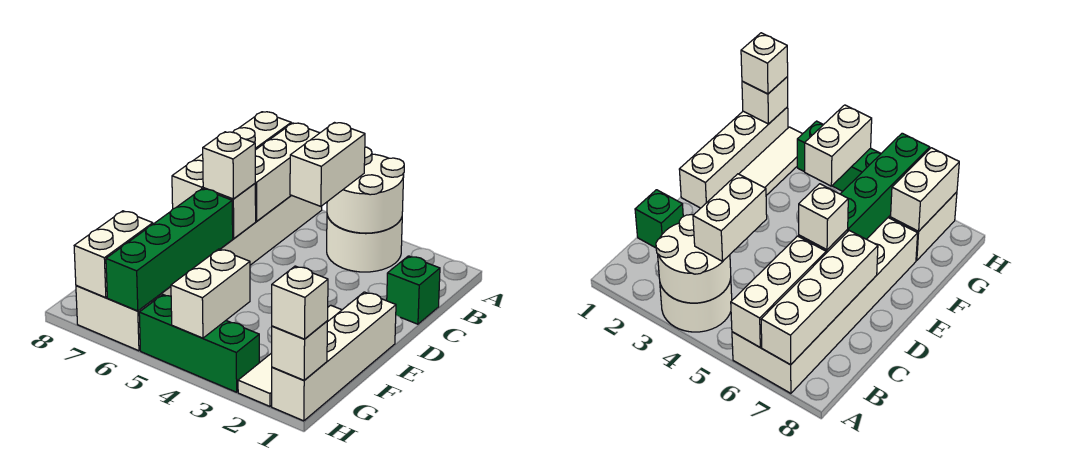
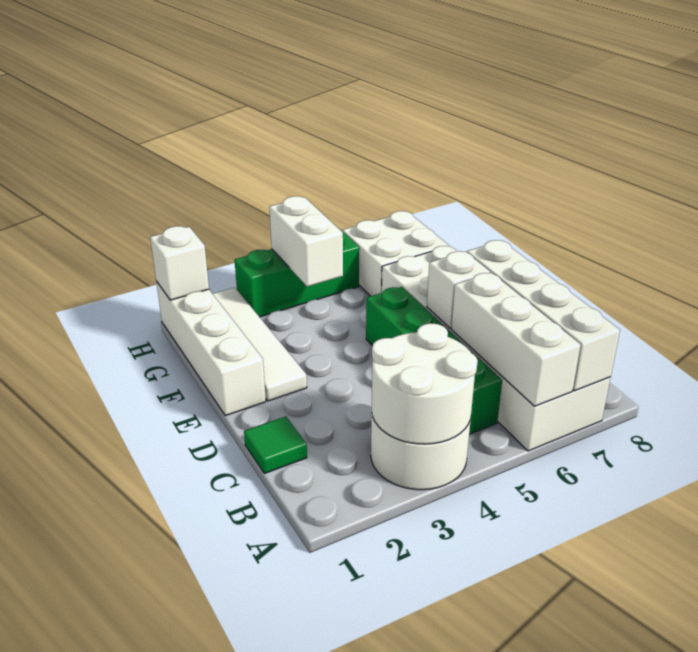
white brick B4:C4 level 3 -> none
green brick C1 level 1 -> green tile C1 level 1
white brick D6 level 3 -> none
green brick E6:H6 level 2 -> green brick B5:E5 level 1
white brick G7:H7 level 2 -> none
white brick H1 level 3 -> none

